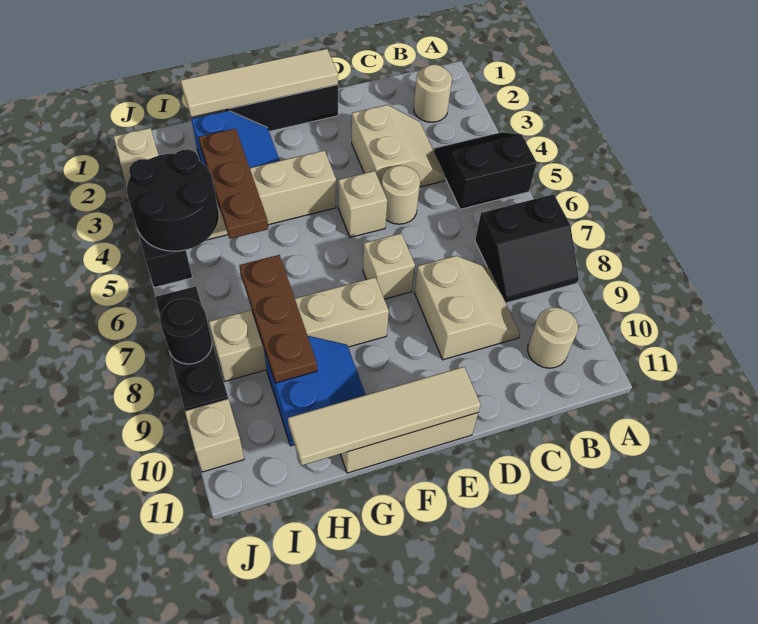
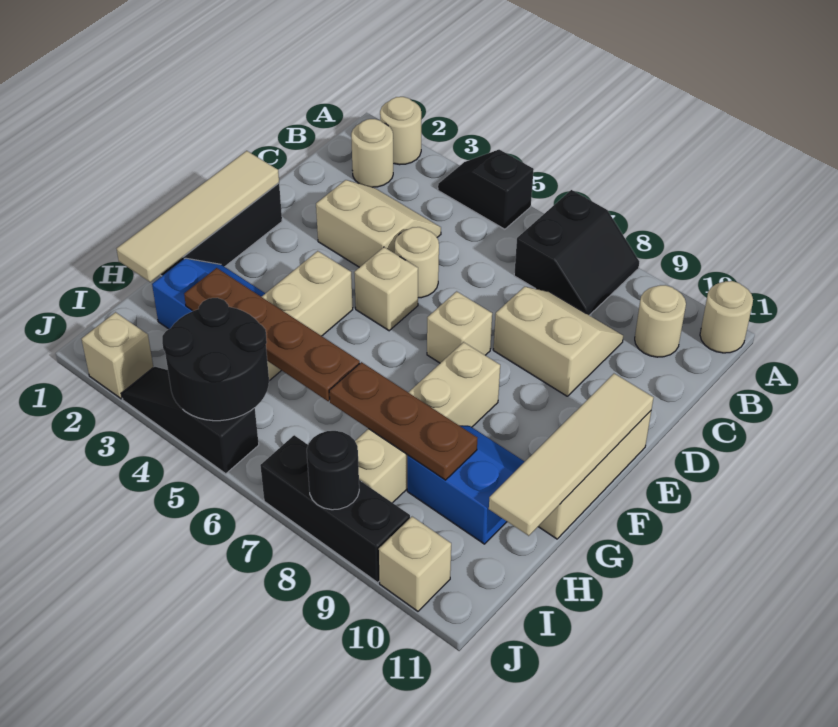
none -> tan round brick A2 level 1
black slope A4:B5 level 1 top 5 -> black slope A4:A5 level 1 top 5
none -> tan round brick A11 level 1
brown plate H3:H5 level 2 -> brown plate H3:H6 level 2

